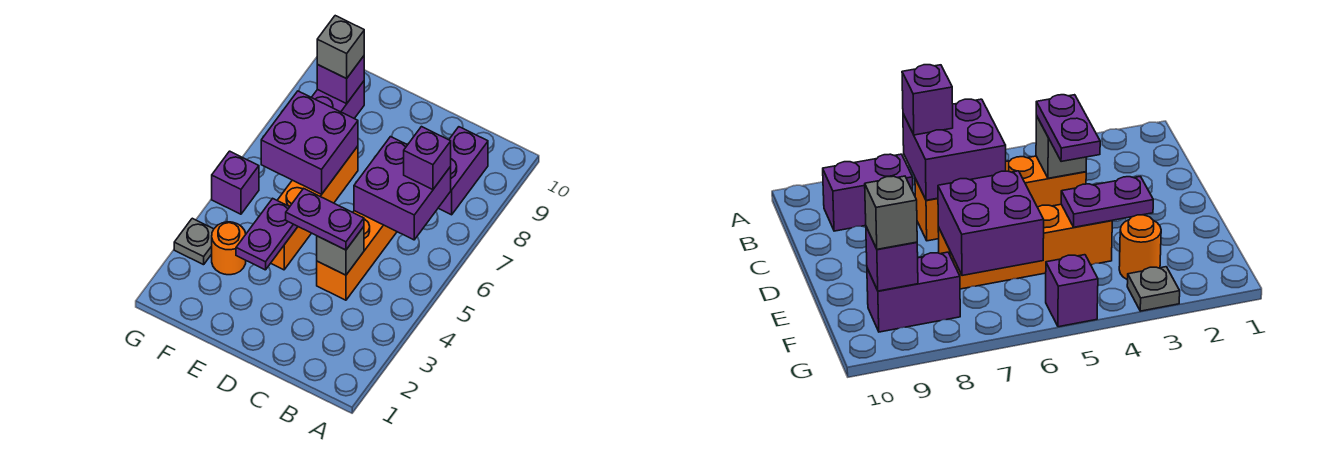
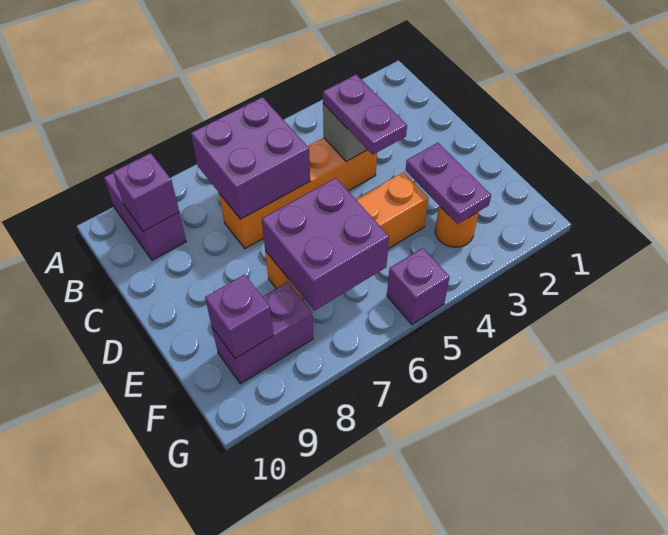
purple brick B7 level 3 -> purple brick B9 level 2
purple brick B8:B9 level 1 -> purple brick A9:B9 level 1
purple plate E3:E4 level 2 -> purple plate E3:F3 level 2
grey brick F9 level 3 -> none
grey plate G3 level 1 -> none

